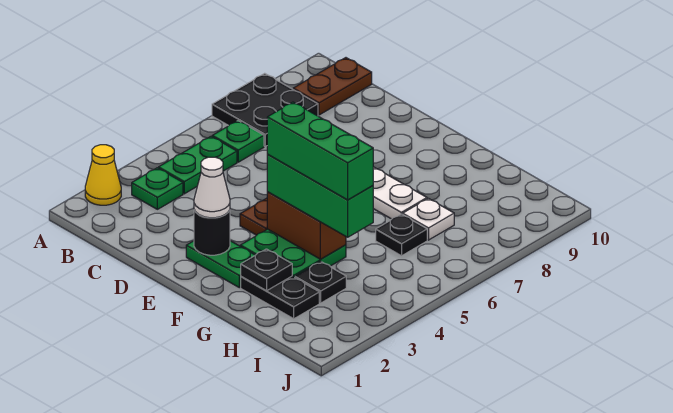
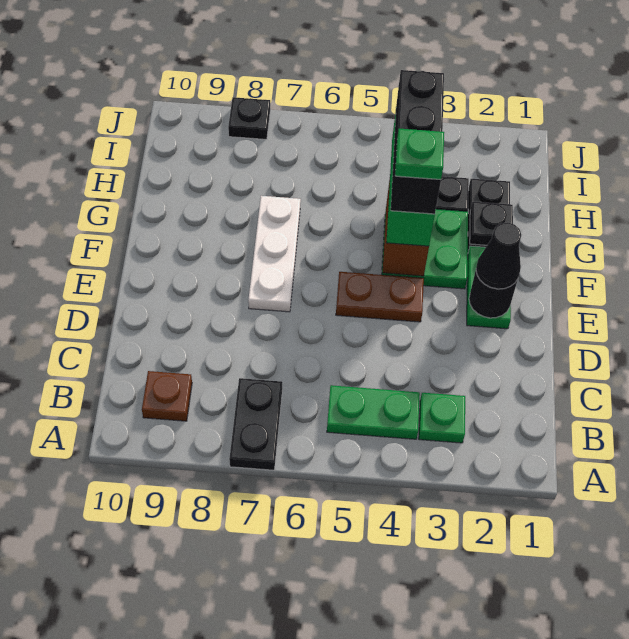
yellow cone A2 level 1 -> none
black plate A7:B8 level 1 -> black plate A7:B7 level 1
green plate B6 level 1 -> green plate F4 level 5
brown plate B9:B10 level 1 -> brown plate B9 level 1
white cone E2 level 3 -> black cone E2 level 3
green brick F4:H4 level 4 -> black brick F4:H4 level 4
black plate H6 level 1 -> black plate J8 level 1
white plate H7 level 1 -> none

